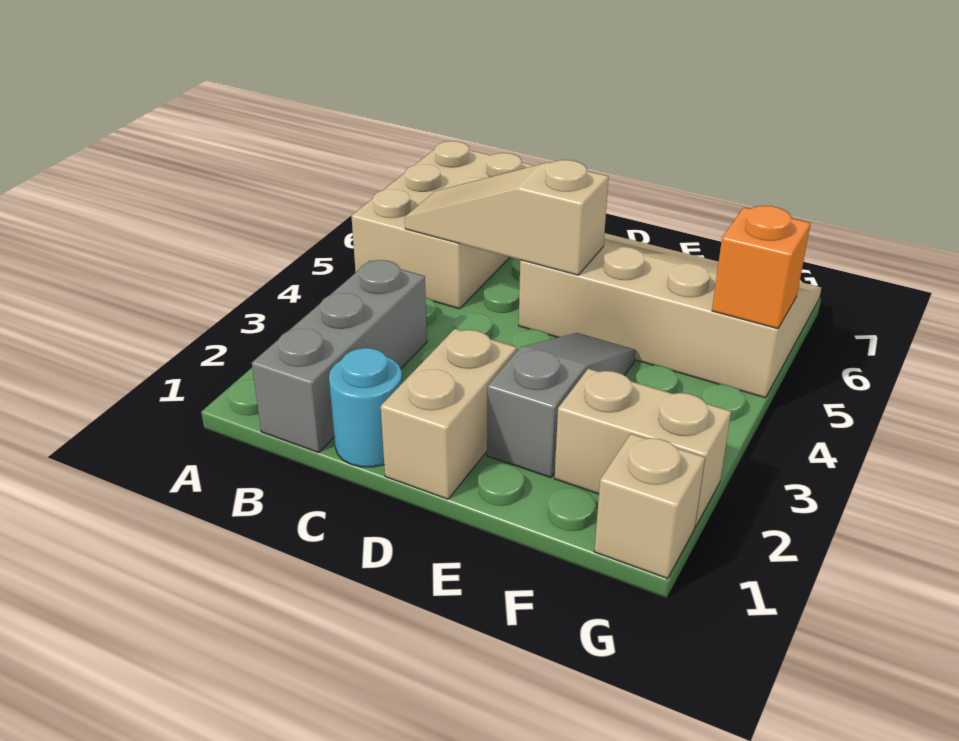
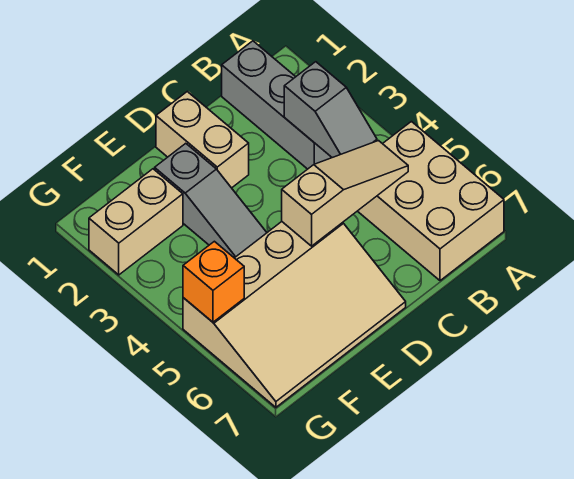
none -> grey slope B3:B4 level 2 top 3
cyan round brick C1 level 1 -> none
tan brick G1 level 1 -> none

